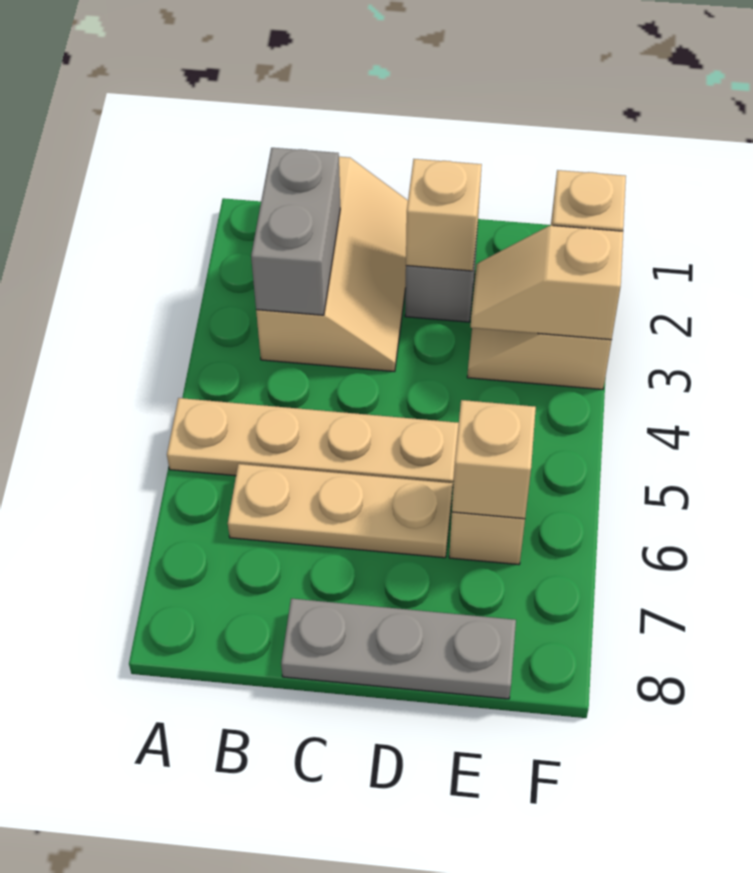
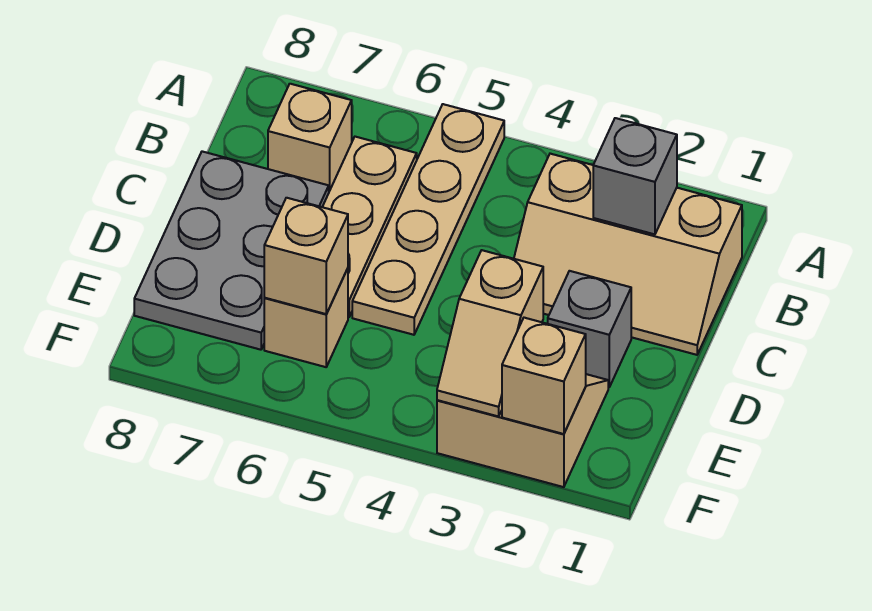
grey brick B2:B3 level 2 -> grey brick B2 level 2
grey plate C8:E8 level 1 -> grey plate C7:E8 level 1
tan brick D2 level 2 -> tan brick B7 level 1
tan slope E3:F3 level 2 top F -> tan slope E3:F3 level 2 top E

